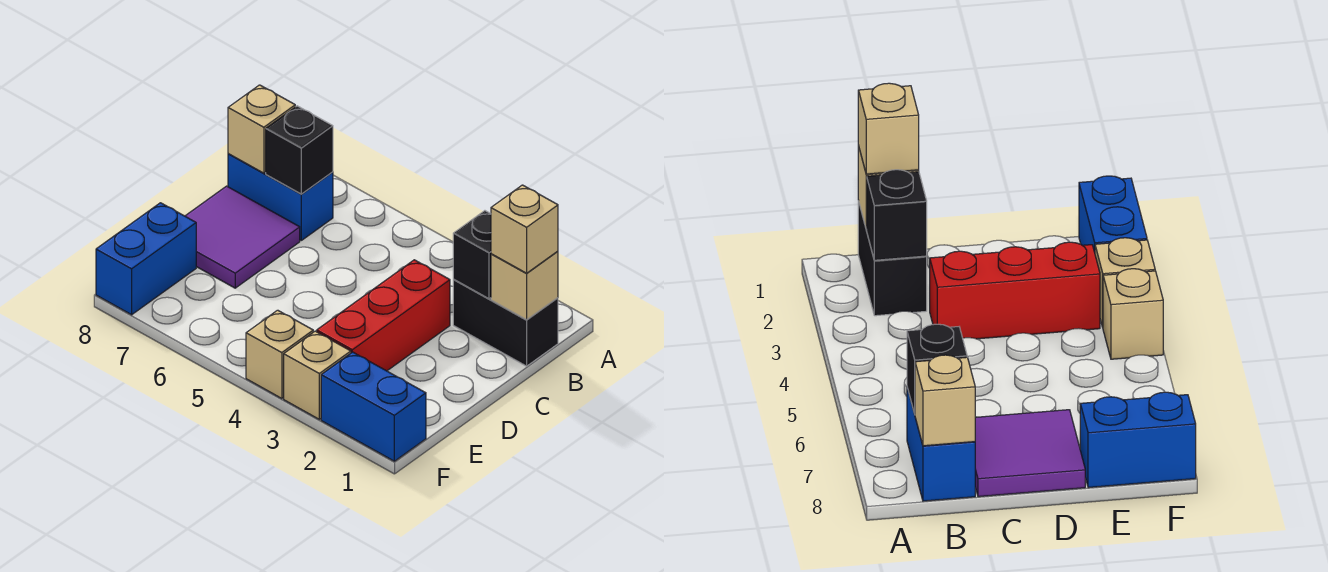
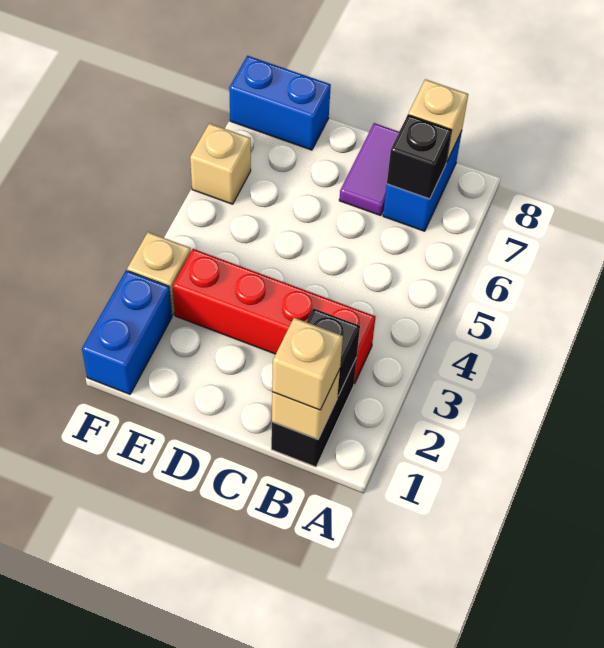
red brick C3:E3 level 1 -> red brick B3:E3 level 1
purple tile C7:D8 level 1 -> purple tile C7:C8 level 1
tan brick F4 level 1 -> tan brick F6 level 1

